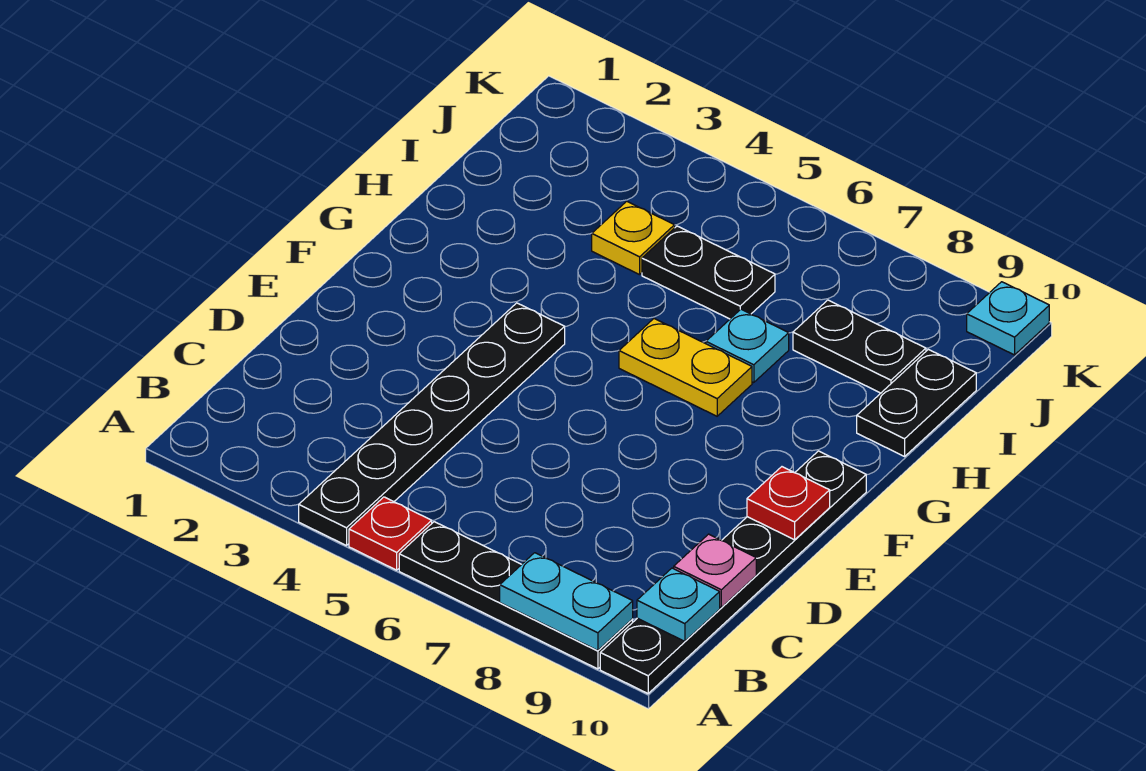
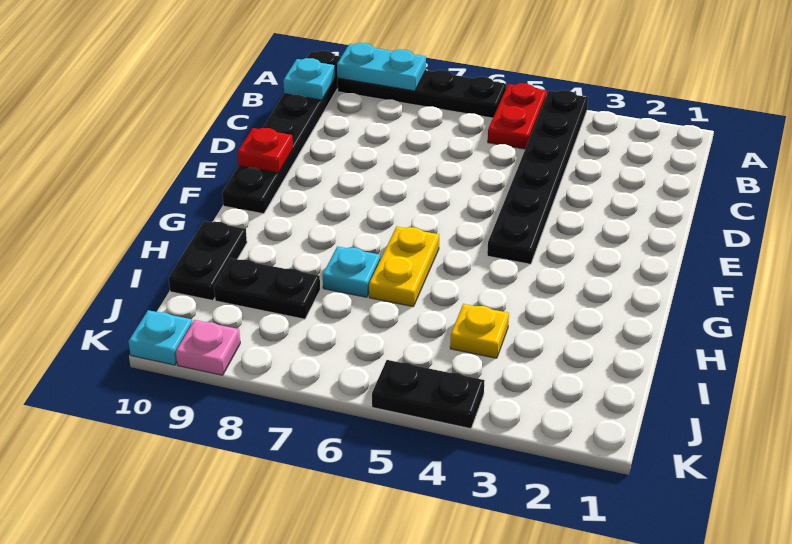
red plate A5 level 1 -> red plate A5:B5 level 1
pink plate C10 level 2 -> pink plate K9 level 1
yellow plate G6:G7 level 1 -> yellow plate G6:H6 level 1
black plate I5:I6 level 1 -> black plate K4:K5 level 1

